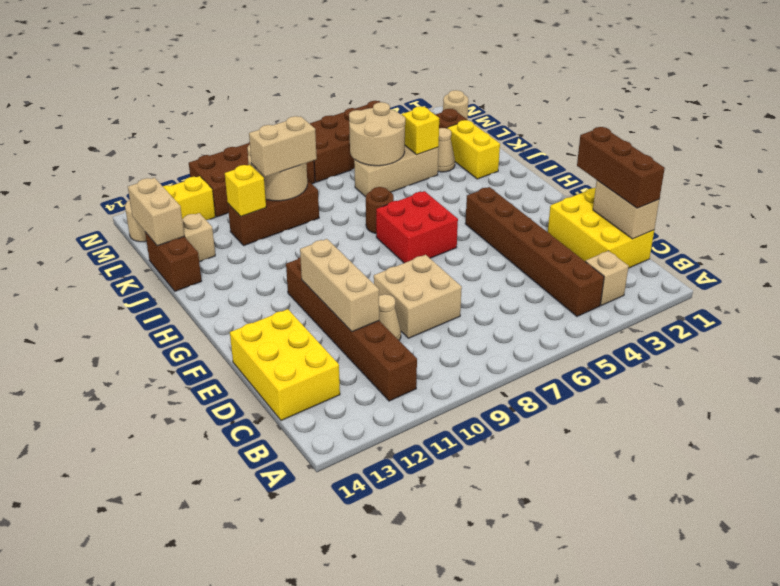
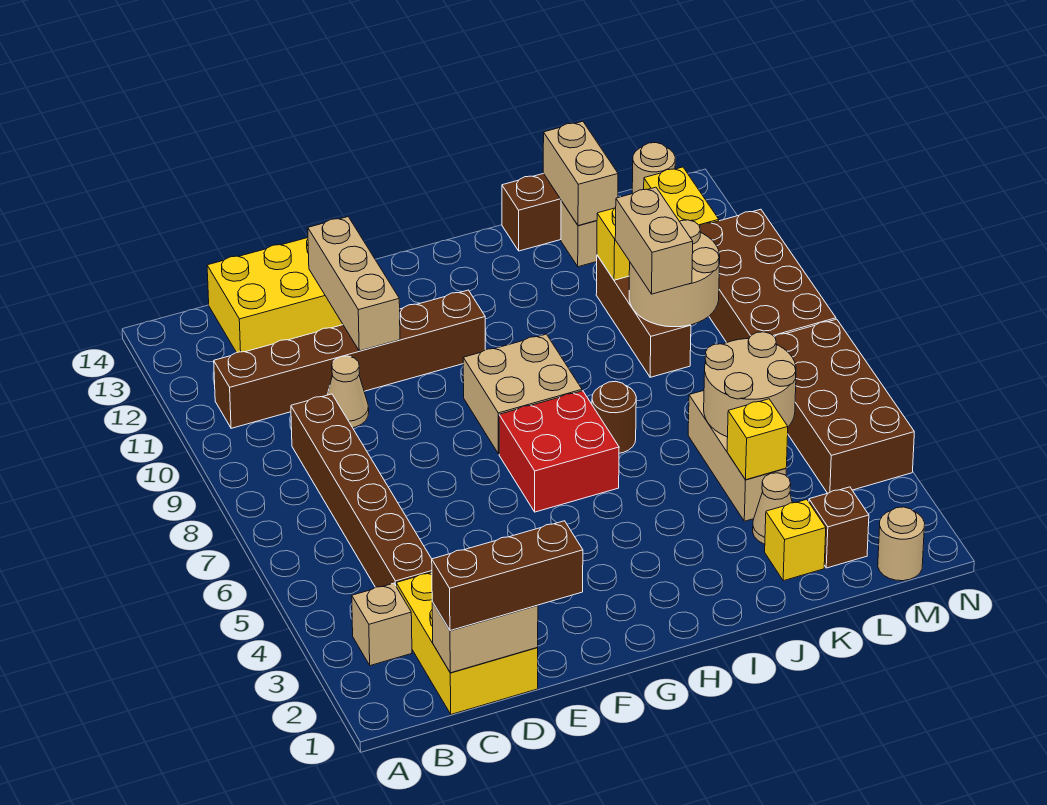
brown brick B4:G4 level 1 -> brown brick C4:C9 level 1
yellow brick C1:E2 level 1 -> yellow brick C1:D3 level 1
tan brick D8:E9 level 1 -> tan brick G8:H9 level 1
tan brick D11:F11 level 2 -> tan brick E11:E13 level 2
yellow brick J2:K2 level 1 -> yellow brick K2 level 1
tan brick K14:L14 level 2 -> tan brick K13:K14 level 2

